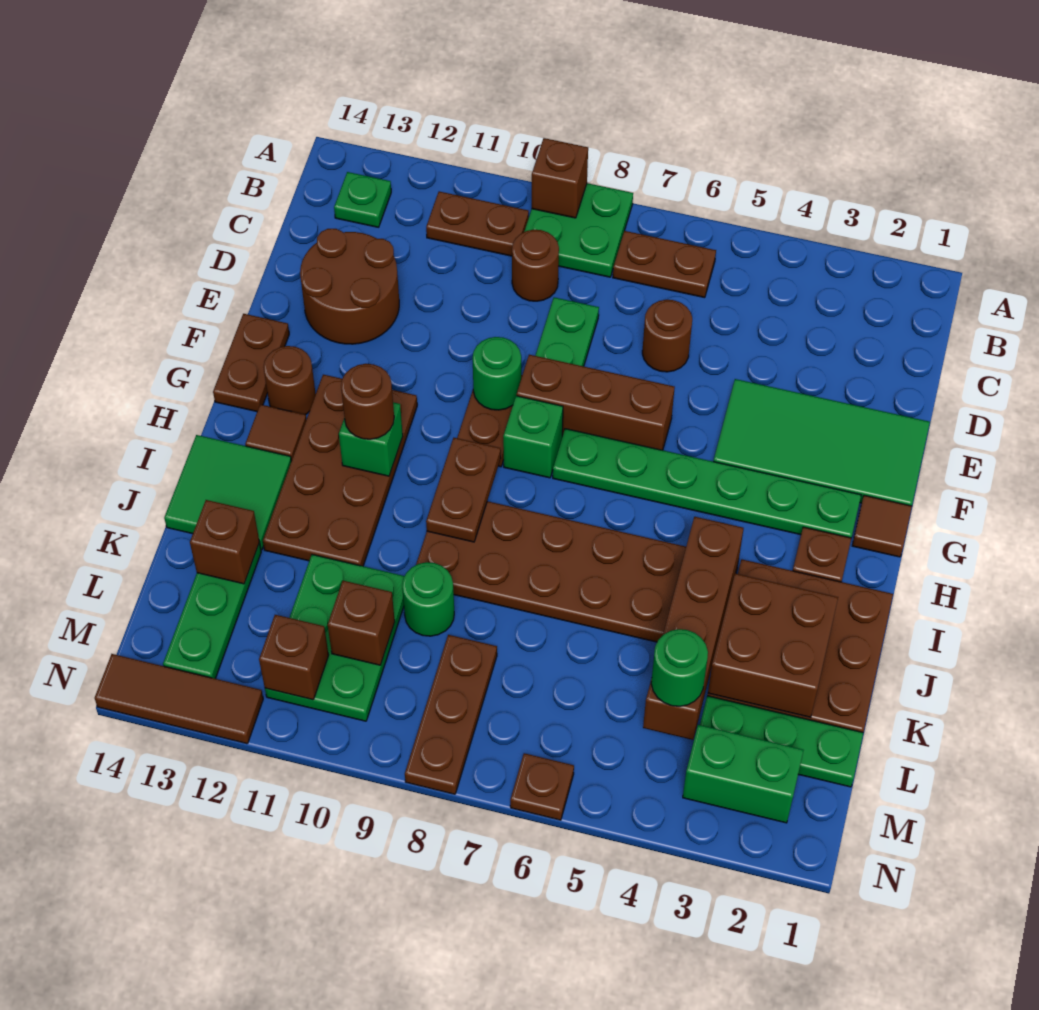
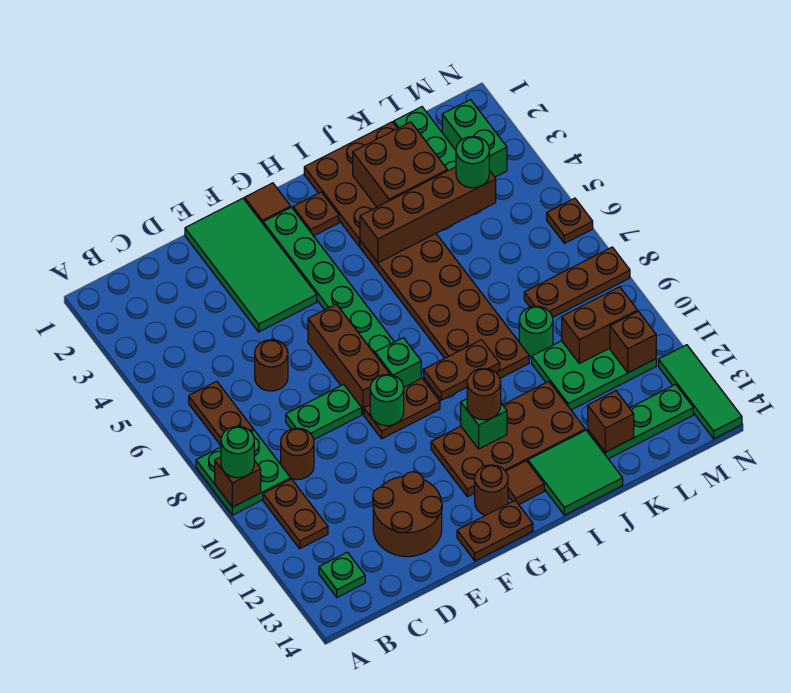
none -> green round brick A9 level 3
brown brick L10 level 2 -> brown brick L10:M10 level 2
brown tile N12:N14 level 1 -> green tile N12:N14 level 1

